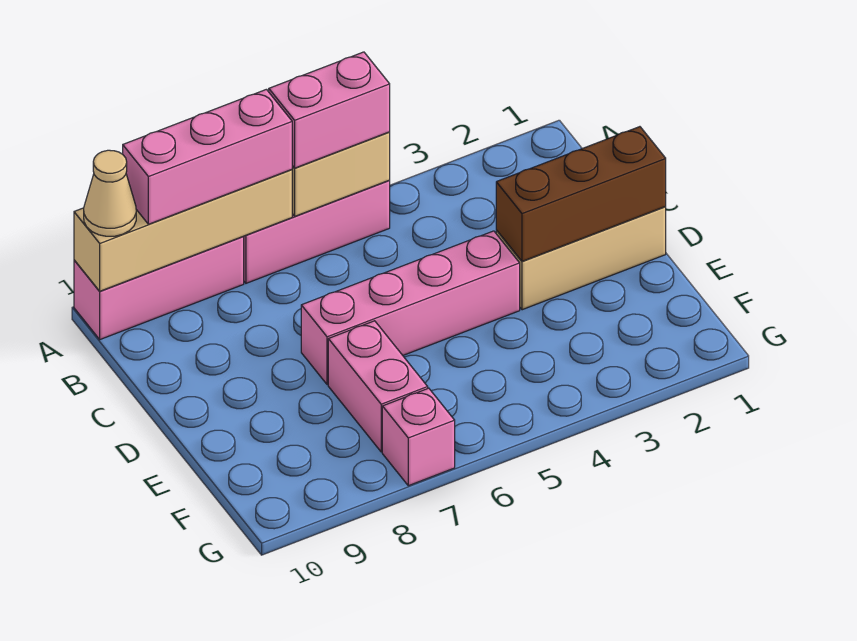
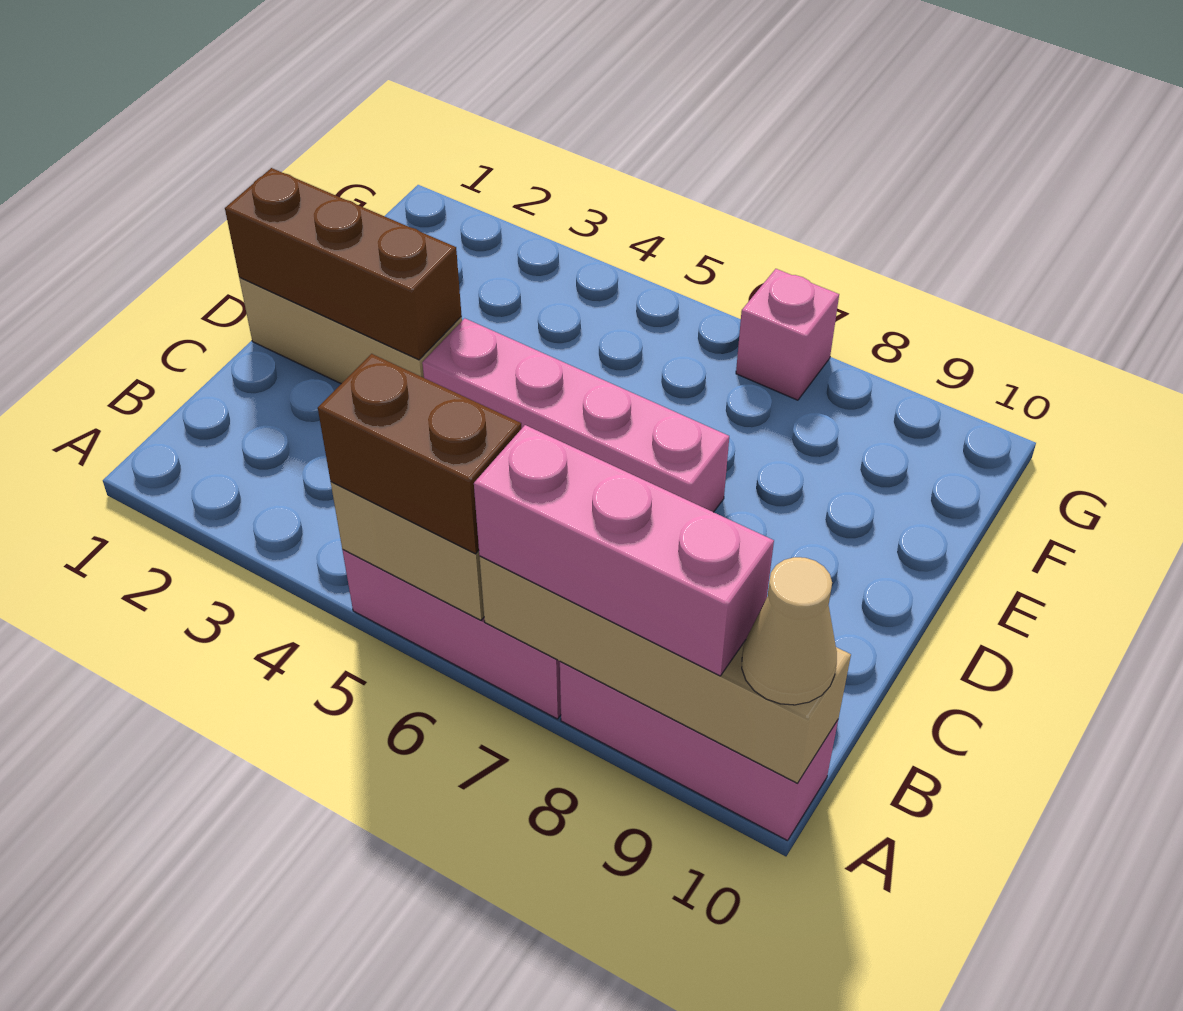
pink brick A5:A6 level 3 -> brown brick A5:A6 level 3
pink brick E7:F7 level 1 -> none

